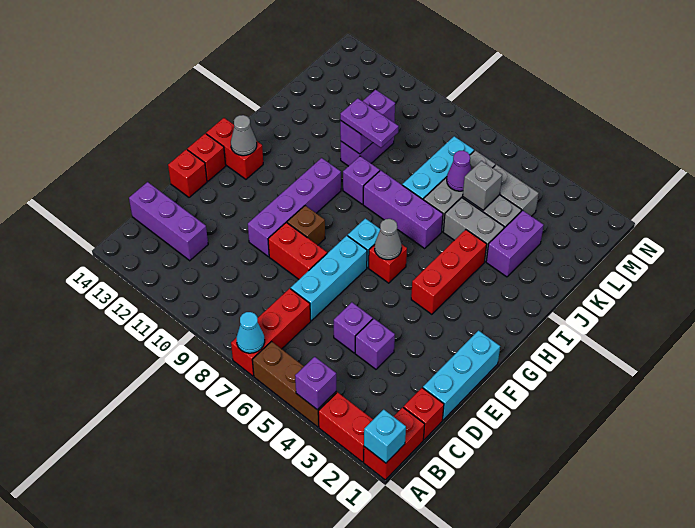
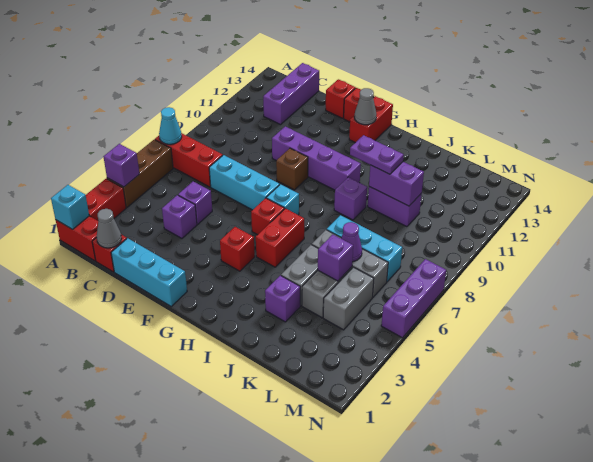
red brick E8:E9 level 1 -> red brick H5:H6 level 1
red brick G4:I4 level 1 -> red brick G4 level 1
grey cone G6 level 2 -> grey cone C1 level 2
purple brick I6:I8 level 1 -> purple brick N5:N7 level 1
purple brick J3:K3 level 1 -> purple brick J3 level 1
purple plate J9:J10 level 3 -> purple plate I10:J10 level 3
grey brick K5 level 2 -> purple brick K5 level 2

